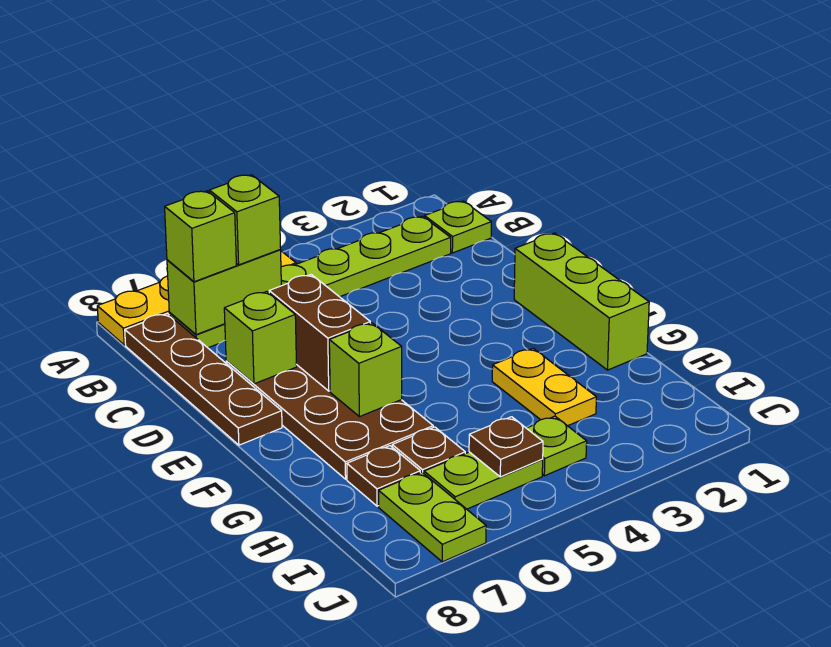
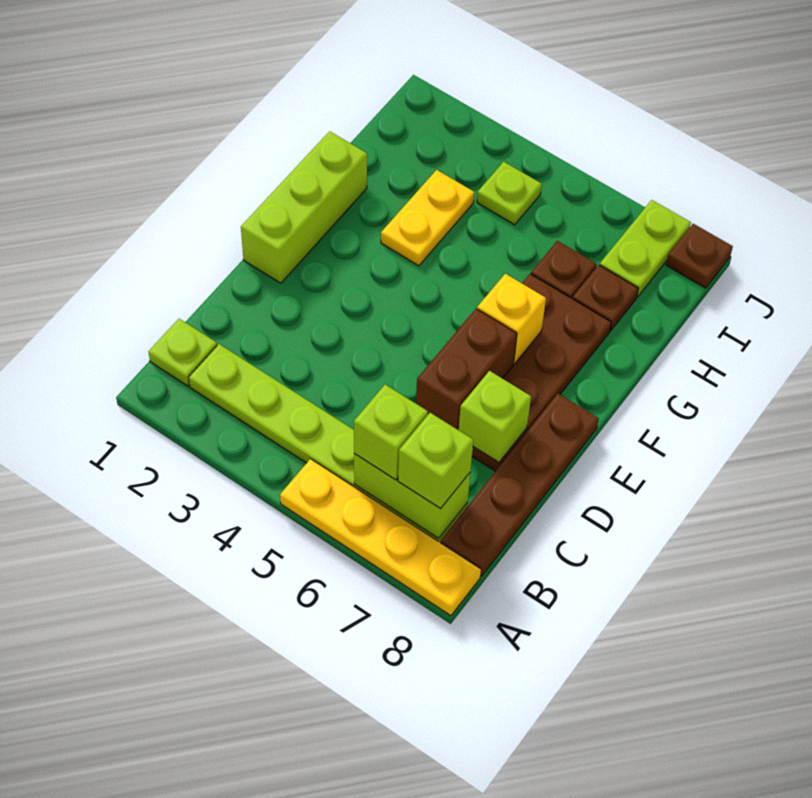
lime brick F6 level 2 -> yellow brick F6 level 2
lime plate I5:I6 level 1 -> none
brown plate I5 level 2 -> brown plate J8 level 1

